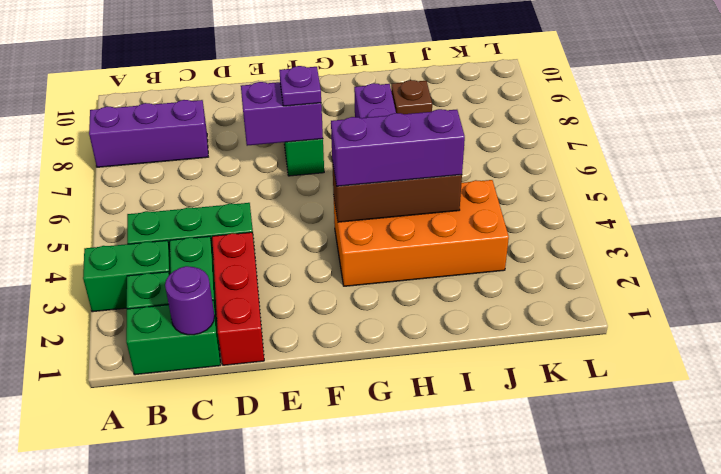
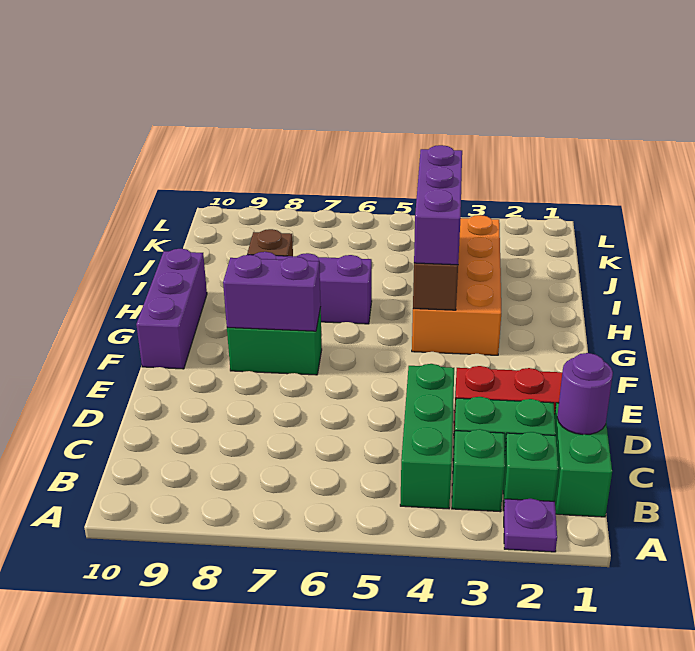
green brick A3:B3 level 1 -> green brick B3 level 1
purple brick A8:C8 level 1 -> purple brick F10:H10 level 1
purple brick E7:F7 level 2 -> purple brick F7:F8 level 2
purple plate F7 level 3 -> purple plate A2 level 1

